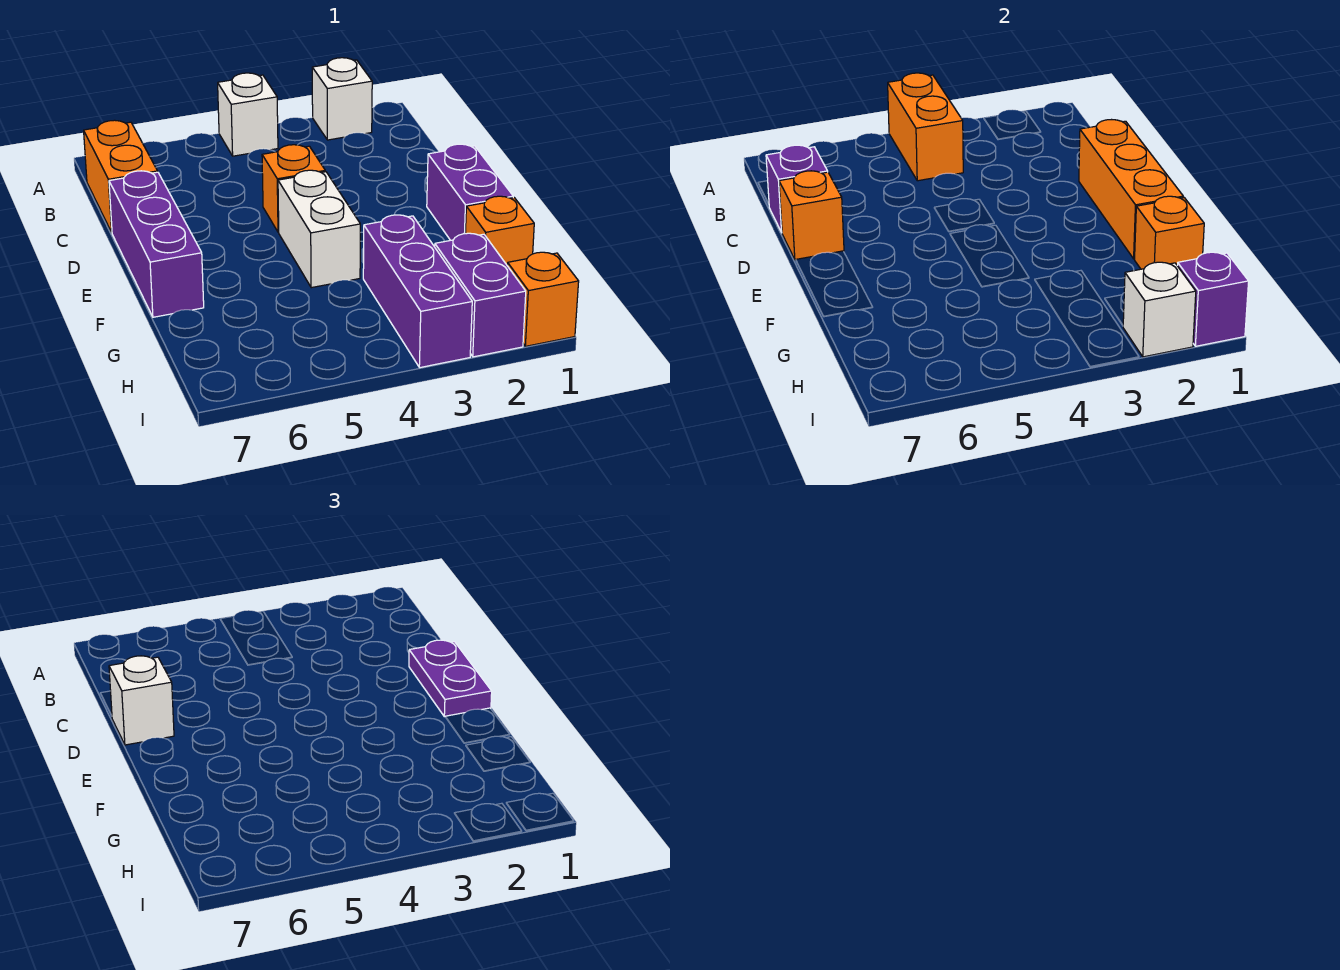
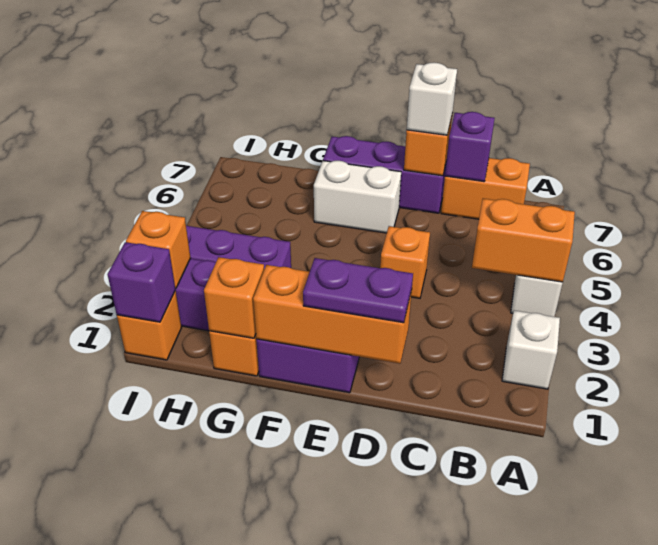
white brick E4:F4 level 1 -> white brick E6:F6 level 1
white brick I2 level 2 -> orange brick I2 level 2

